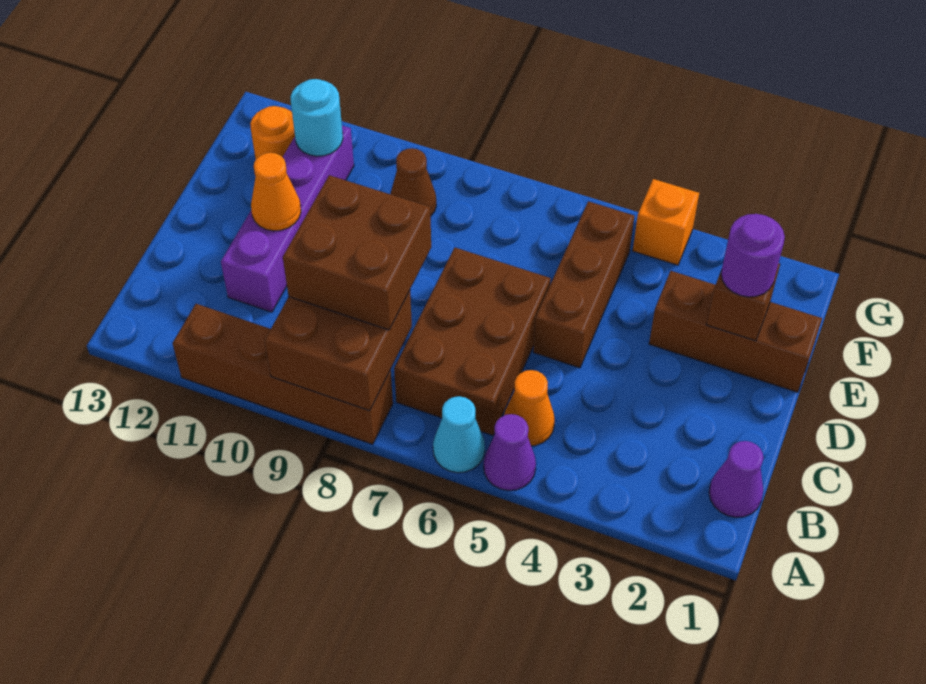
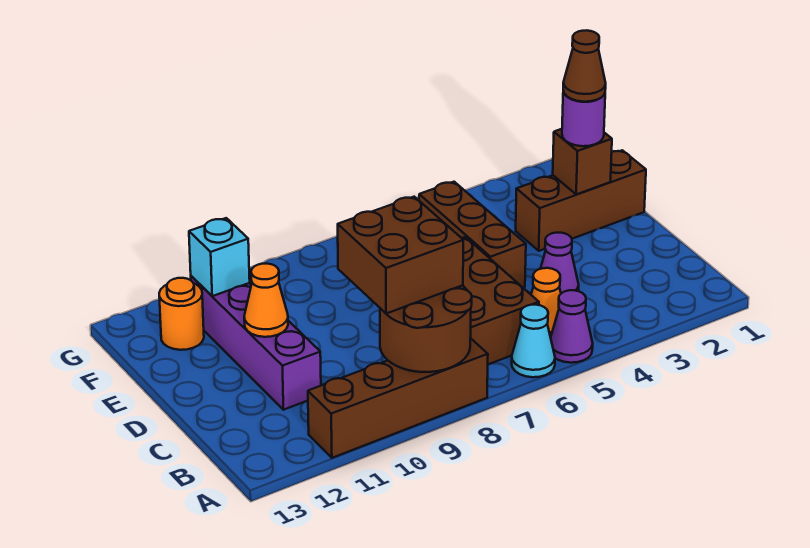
brown brick A8:B9 level 2 -> brown round brick A8:B9 level 2
purple cone B1 level 1 -> purple cone C4 level 1
brown cone F9 level 1 -> brown cone E2 level 4
cyan round brick F11 level 2 -> cyan brick F11 level 2
orange brick G4 level 1 -> none

